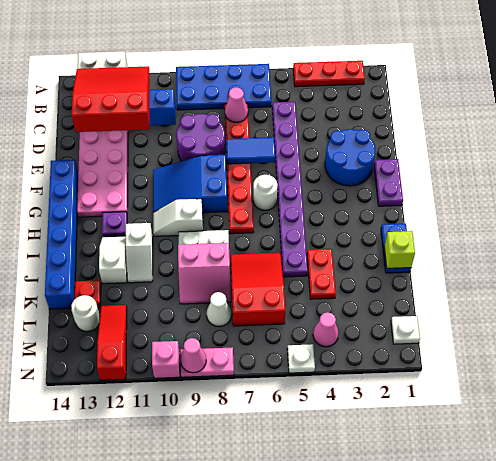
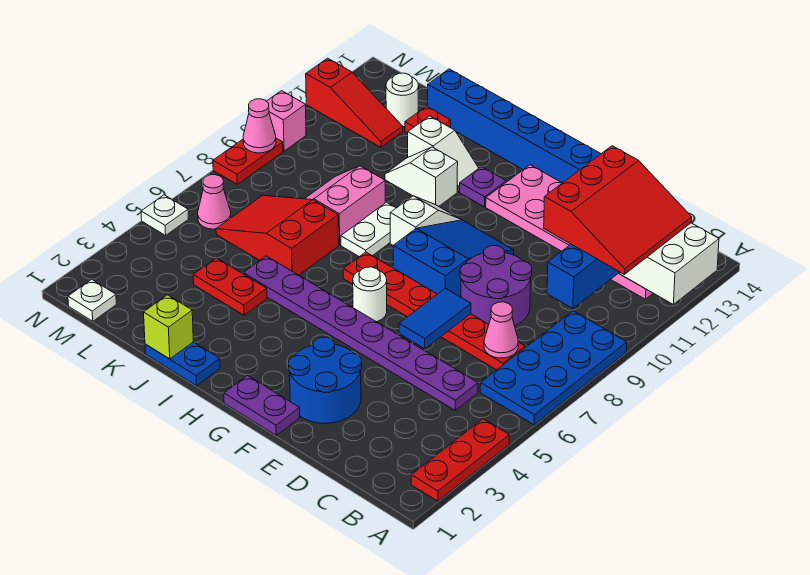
red slope J6:L7 level 1 top L -> red slope J6:L7 level 1 top J
white cone L8 level 1 -> none
pink cone M4 level 1 -> pink cone M6 level 1
pink plate N8:N9 level 1 -> red plate N8:N9 level 1

